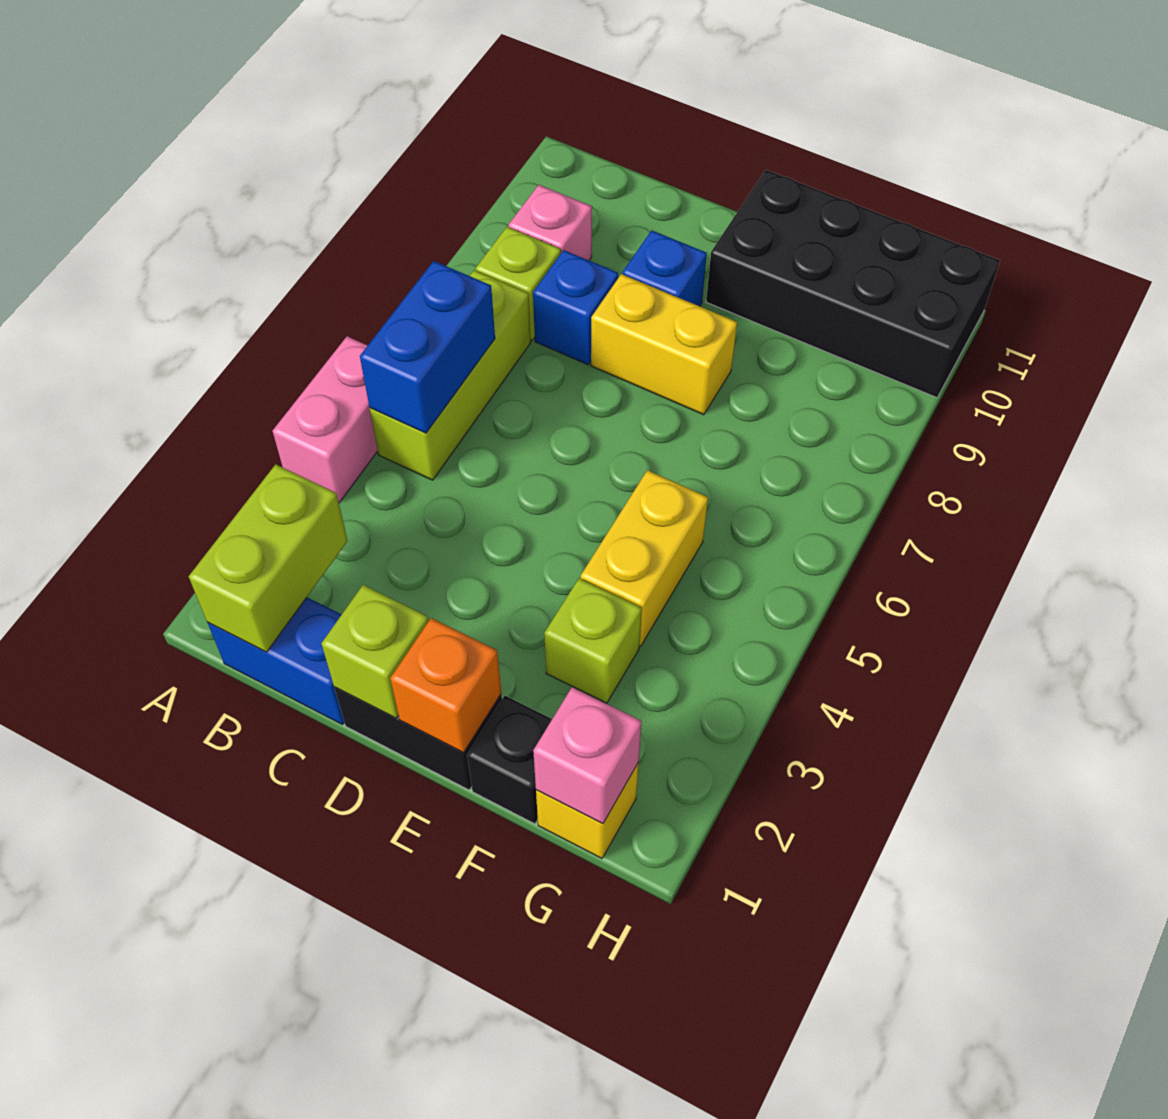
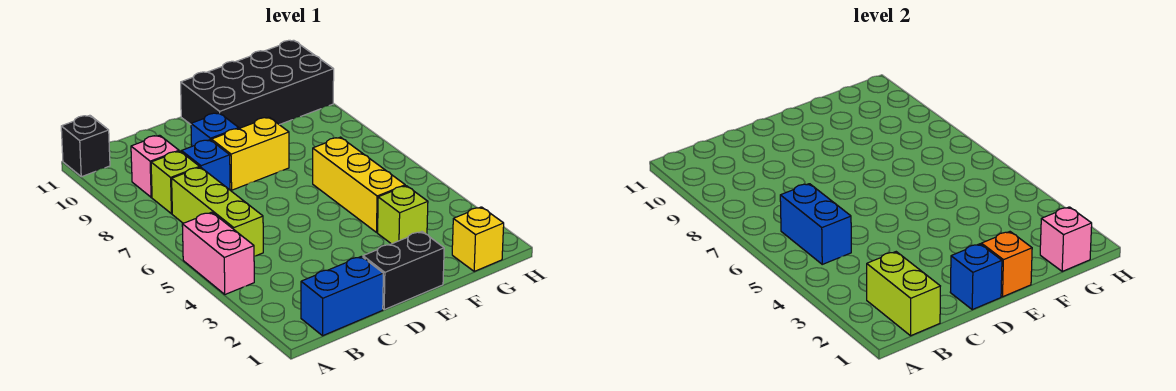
lime brick D1 level 2 -> blue brick D1 level 2
black brick F1 level 1 -> black brick A11 level 1
yellow brick F4:F5 level 1 -> yellow brick F4:F6 level 1

